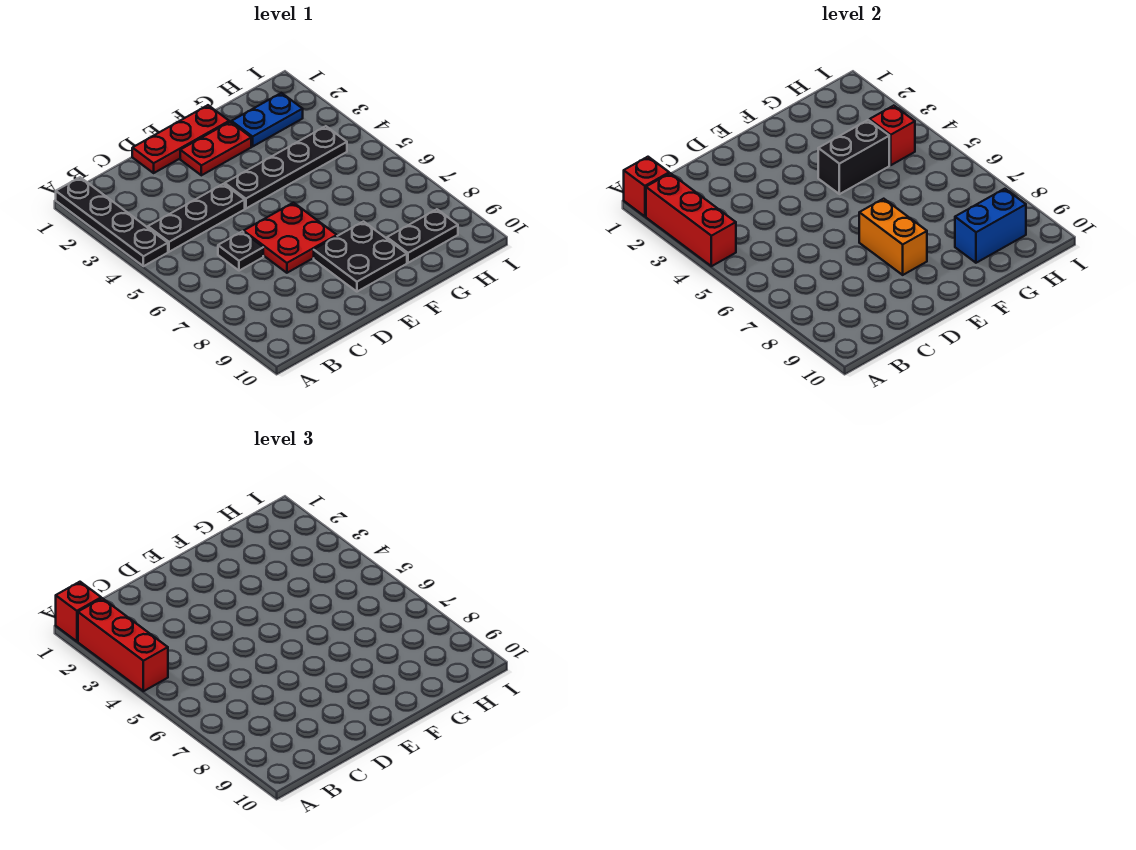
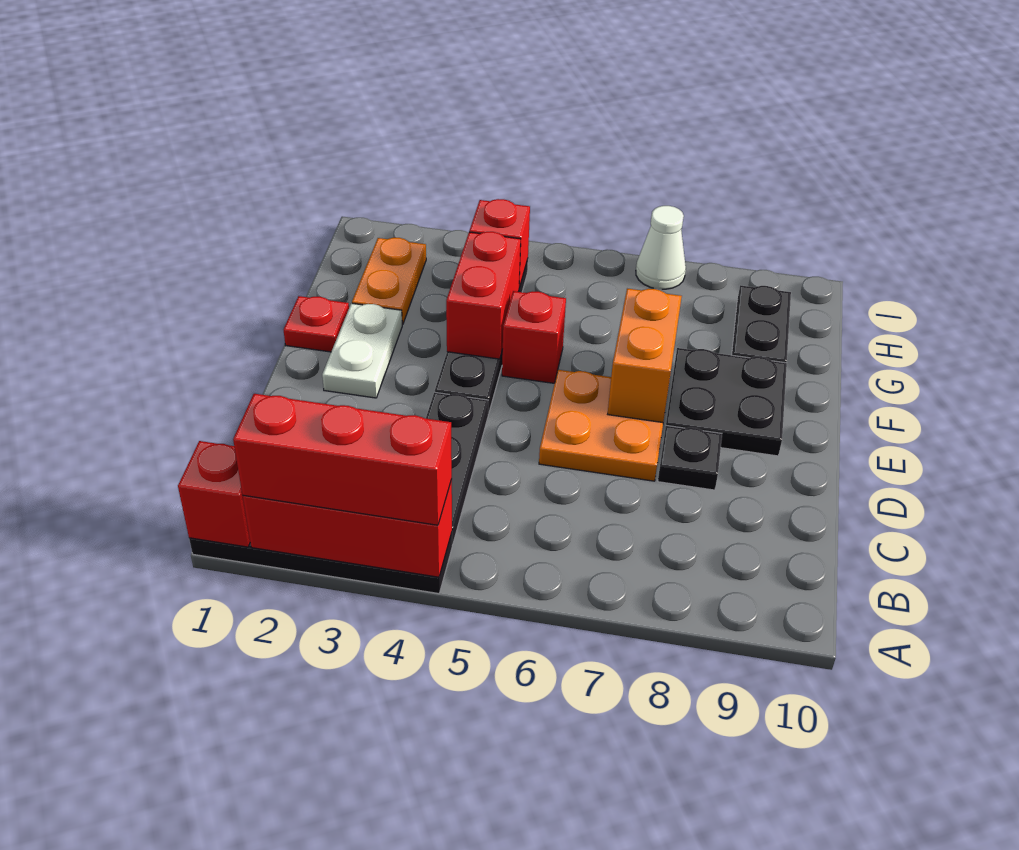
red brick A1 level 3 -> red brick F5 level 1
black plate C6 level 1 -> black plate D8 level 1
red plate D1:F1 level 1 -> red plate F1 level 1
red plate D6:E7 level 1 -> orange plate D6:E7 level 1
red plate E2:F2 level 1 -> white plate E2:F2 level 1
orange brick E7:E8 level 2 -> orange brick E7:F7 level 2
black brick F4:G4 level 2 -> red brick F4:G4 level 2
blue plate G2:H2 level 1 -> orange plate G2:H2 level 1
blue brick G9:H9 level 2 -> none
none -> white cone I7 level 1

